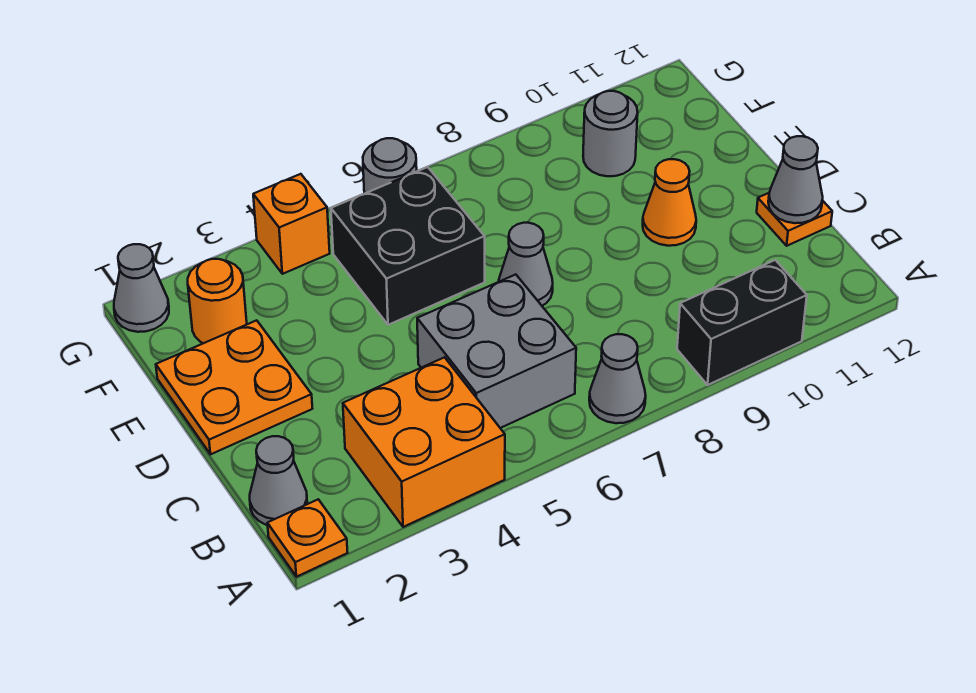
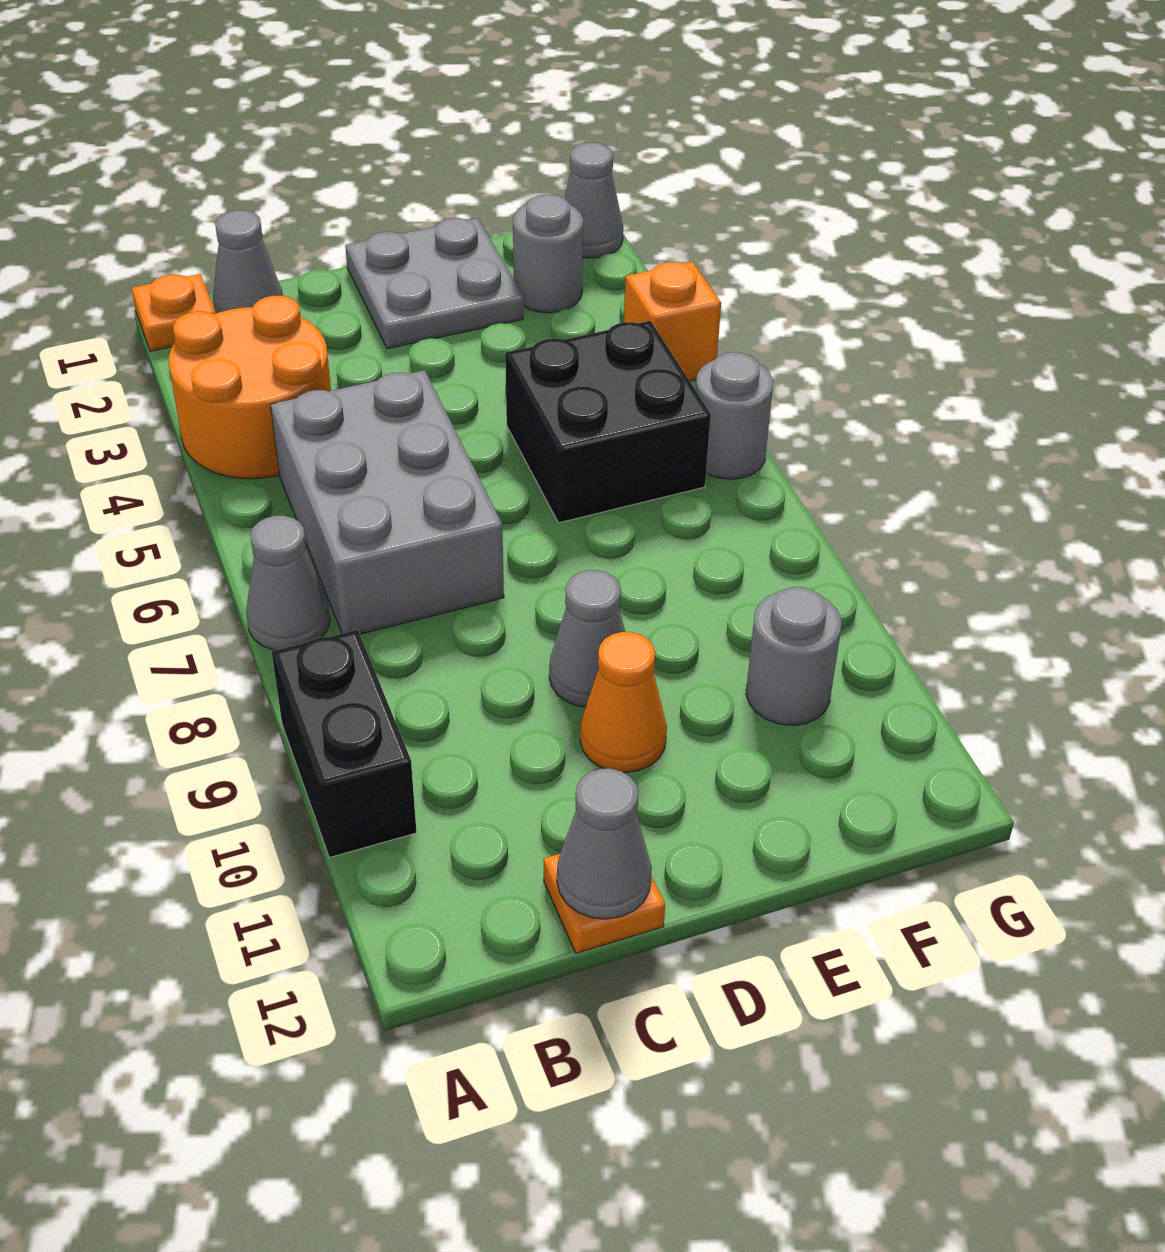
orange brick A3:B4 level 1 -> orange round brick A3:B4 level 1
grey brick B5:C6 level 1 -> grey brick B5:C7 level 1
orange plate D1:E2 level 1 -> grey plate D1:E2 level 1
grey cone D7 level 1 -> grey cone D9 level 1
orange round brick F2 level 1 -> grey round brick F2 level 1

